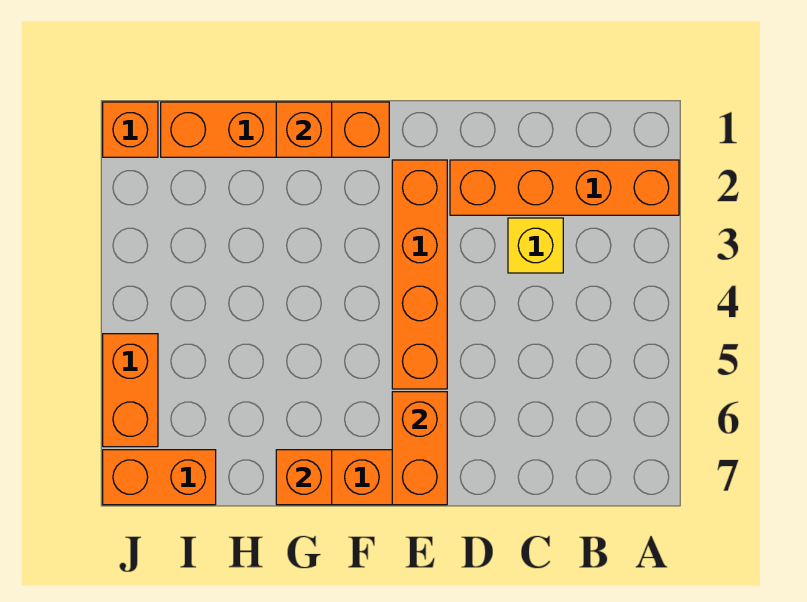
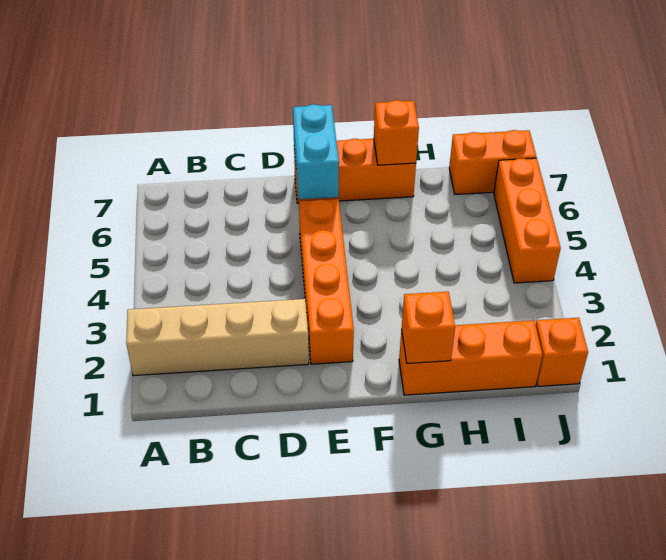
orange brick A2:D2 level 1 -> tan brick A2:D2 level 1
yellow brick C3 level 1 -> none
orange brick E6:E7 level 2 -> cyan brick E6:E7 level 2
orange brick F1:I1 level 1 -> orange brick G1:I1 level 1
orange brick J5:J6 level 1 -> orange brick J4:J6 level 1

